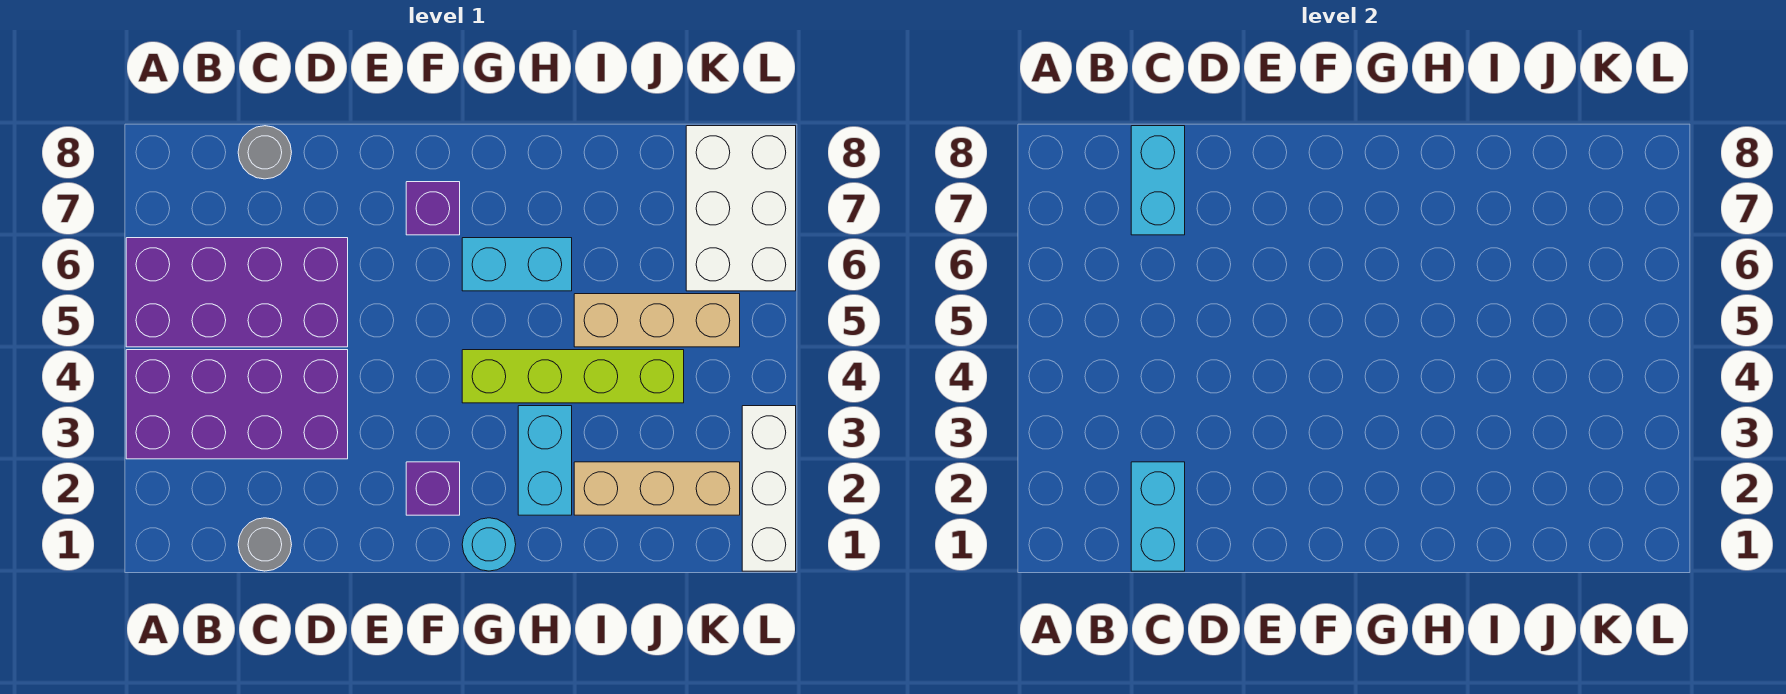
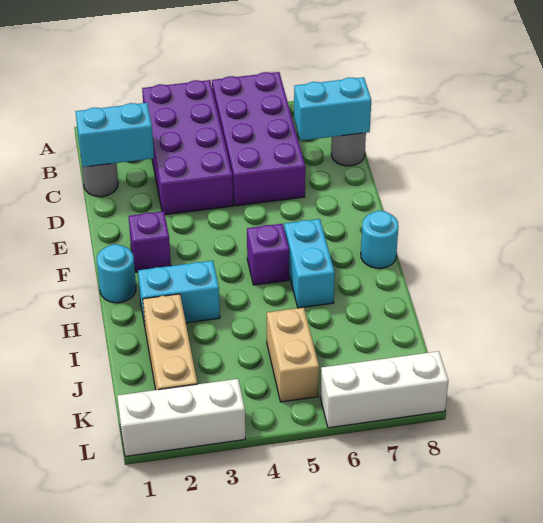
purple brick F7 level 1 -> purple brick G5 level 1
lime brick G4:J4 level 1 -> none
none -> cyan round brick G8 level 1
tan brick I5:K5 level 1 -> tan brick J5:K5 level 1
white brick K6:L8 level 1 -> white brick L6:L8 level 1

